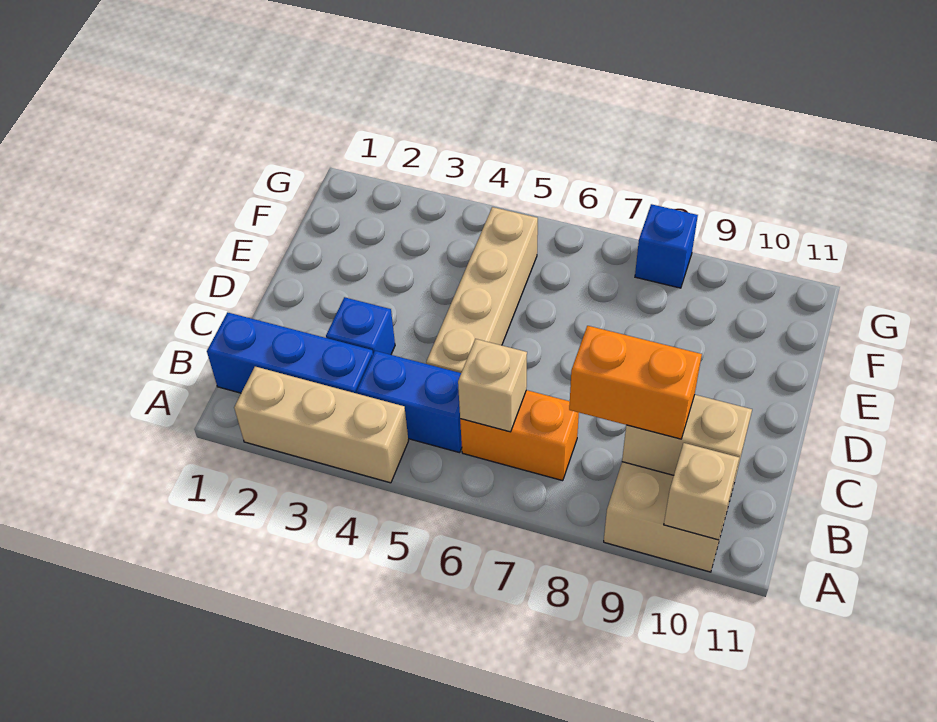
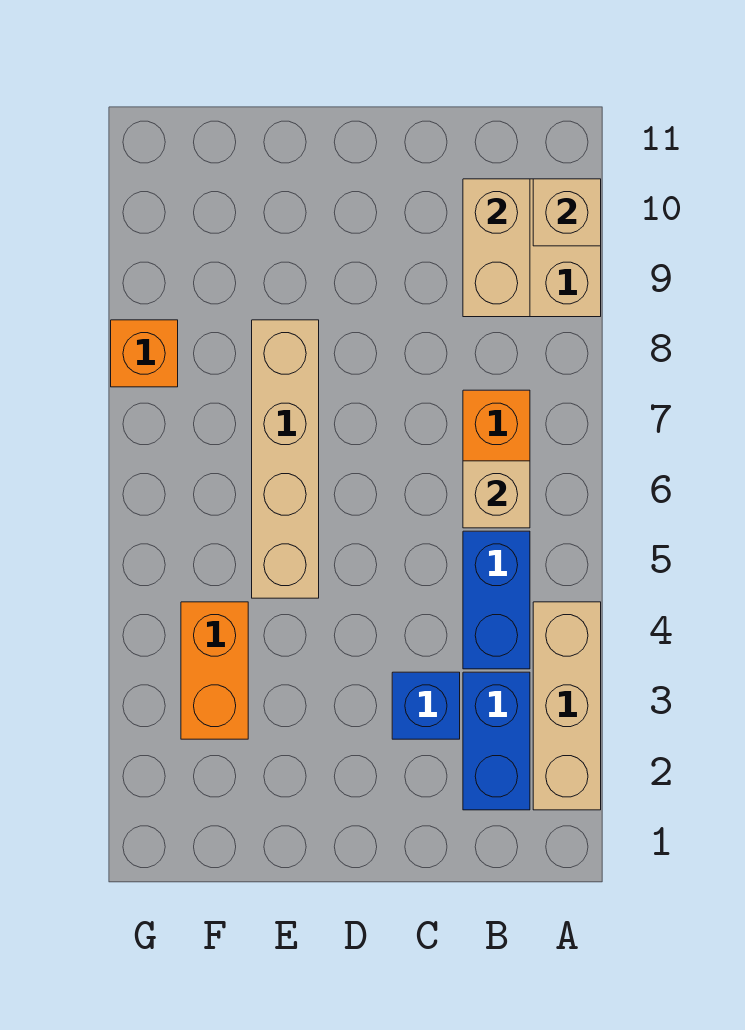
blue brick B1:B3 level 1 -> blue brick B2:B3 level 1
orange brick B8:B9 level 3 -> orange brick F3:F4 level 1
tan brick C5:F5 level 1 -> tan brick E5:E8 level 1
blue brick G8 level 1 -> orange brick G8 level 1

